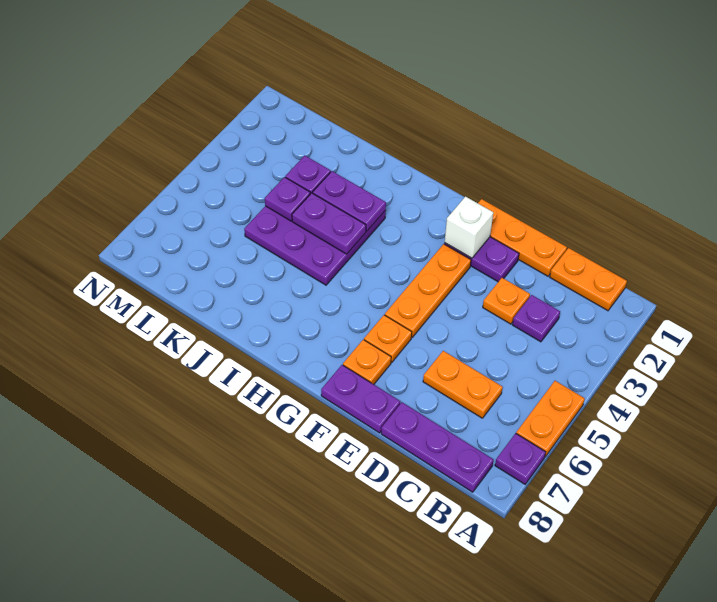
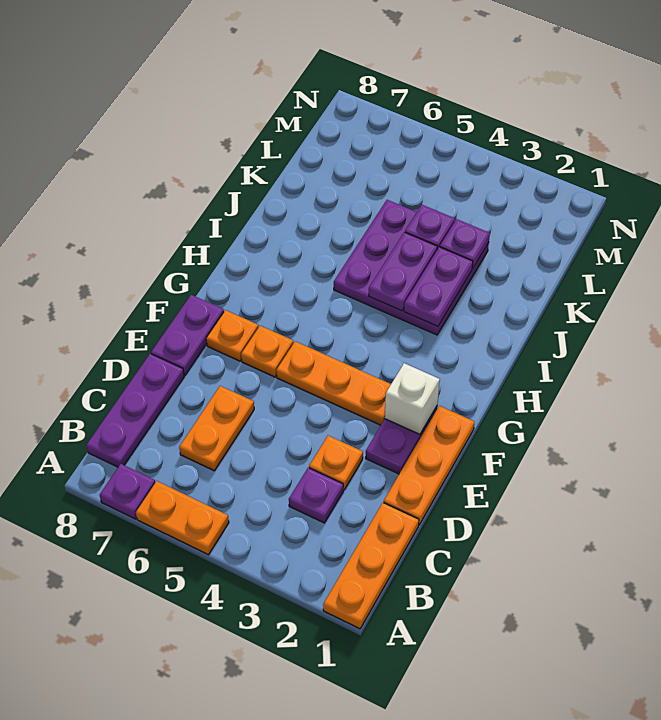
orange plate B1:C1 level 1 -> orange plate A1:C1 level 1

